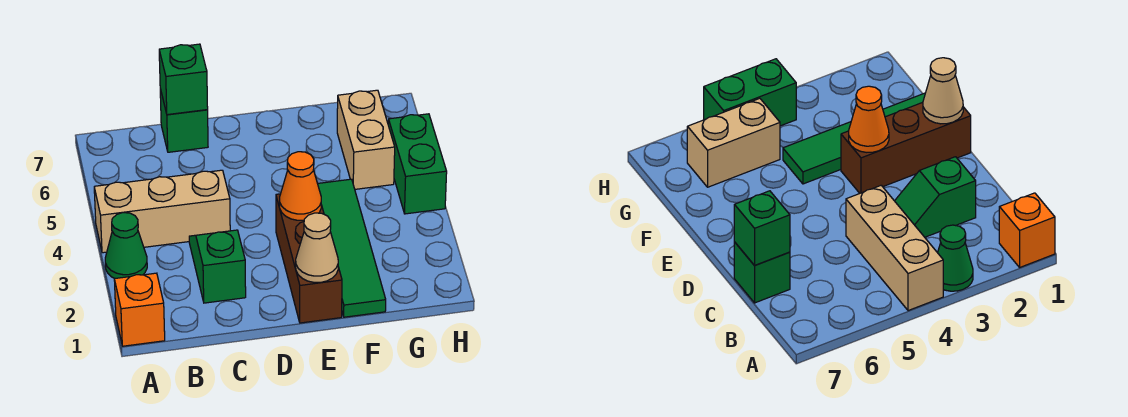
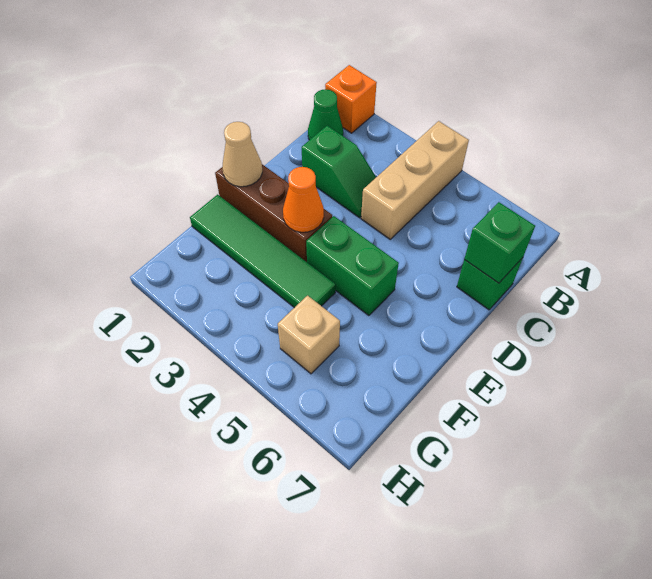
green cone A3 level 1 -> green cone B1 level 1
tan brick G5:G6 level 1 -> tan brick G5 level 1
green brick H4:H5 level 1 -> green brick E4:E5 level 1

